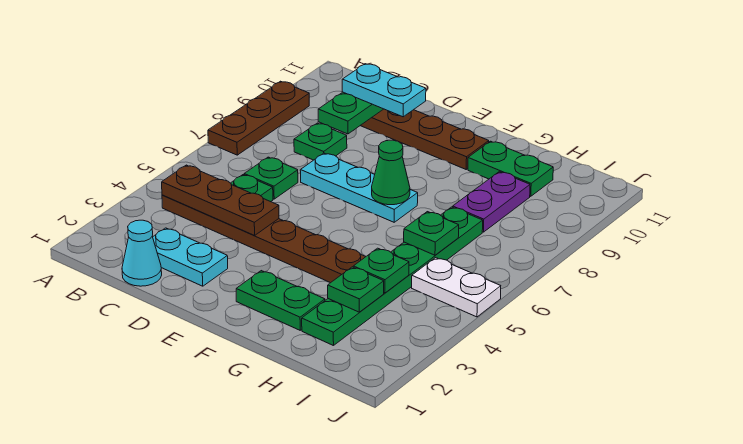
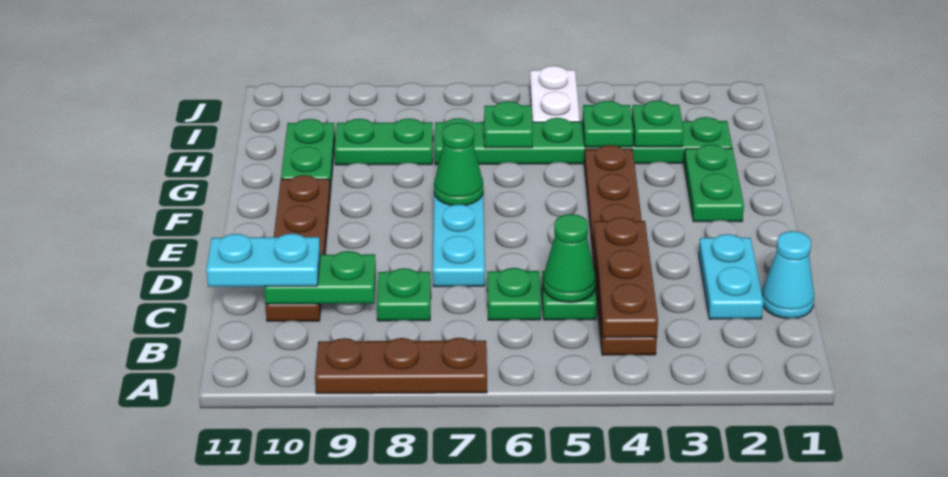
none -> green cone C5 level 2
cyan plate C10:D10 level 3 -> cyan plate C10:C11 level 3
purple plate H8:H9 level 1 -> green plate H8:H9 level 1

